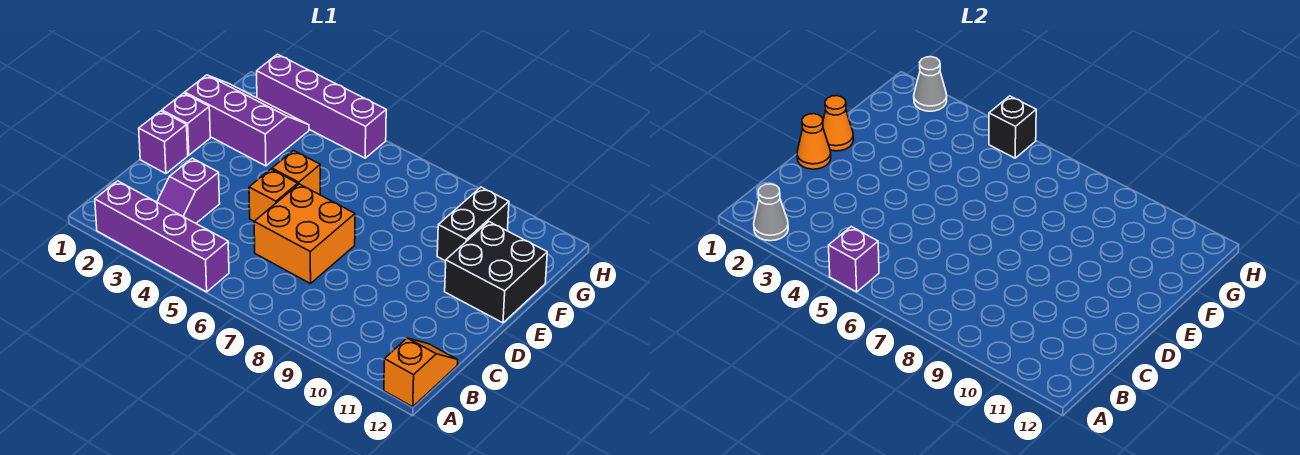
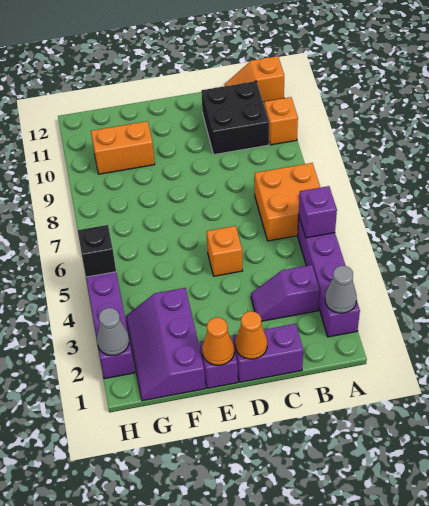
purple slope B3:C3 level 1 top C -> purple slope B3:C3 level 1 top B
orange brick C6:D7 level 1 -> orange brick A6:B7 level 1
purple brick D1 level 1 -> purple brick C1:D1 level 1
orange brick E5 level 1 -> orange brick A10 level 1
black brick E11:F12 level 1 -> black brick B10:C11 level 1
black brick F10:G10 level 1 -> orange brick F10:G10 level 1

